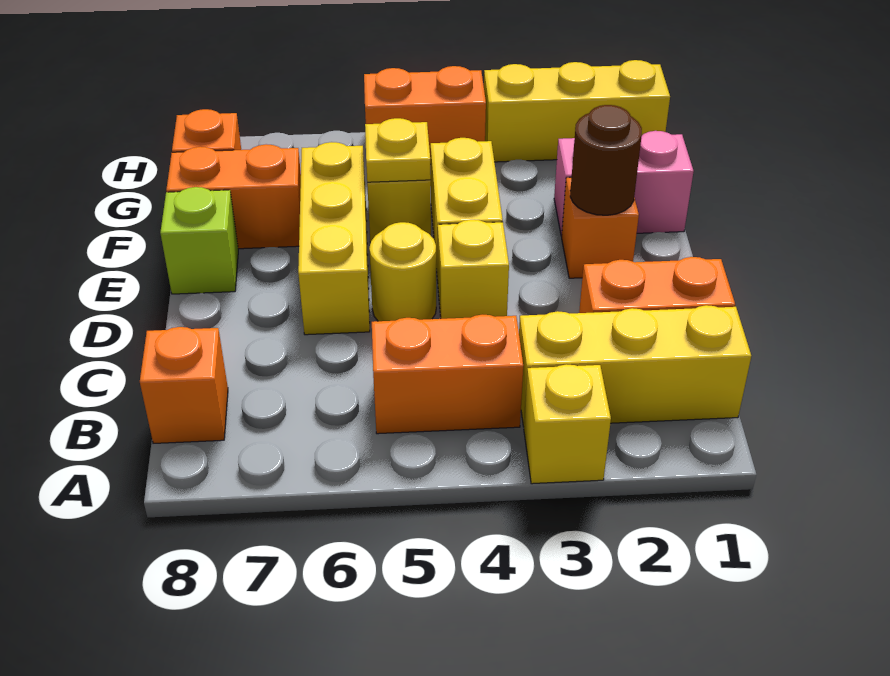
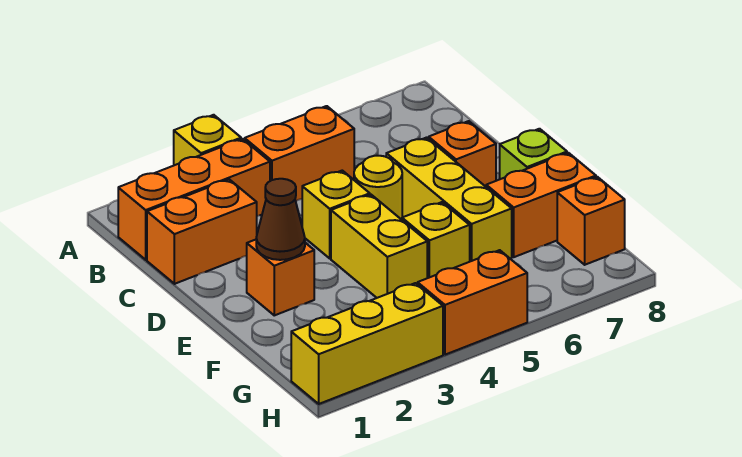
yellow brick B1:B3 level 1 -> orange brick B1:B3 level 1
orange brick B8 level 1 -> orange brick D7 level 1
brown round brick E2 level 2 -> brown cone E2 level 2
pink brick F1:F2 level 1 -> none
yellow plate F5 level 2 -> none

